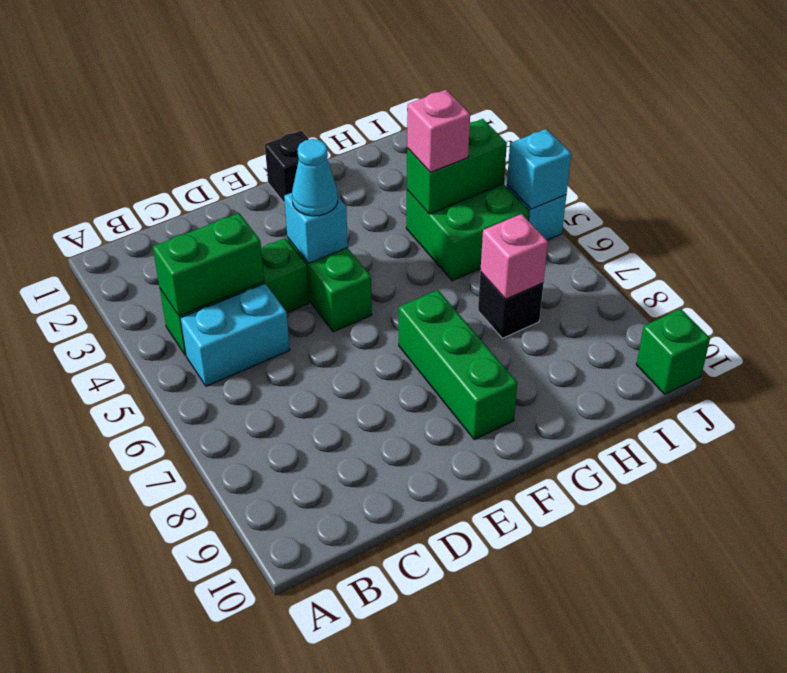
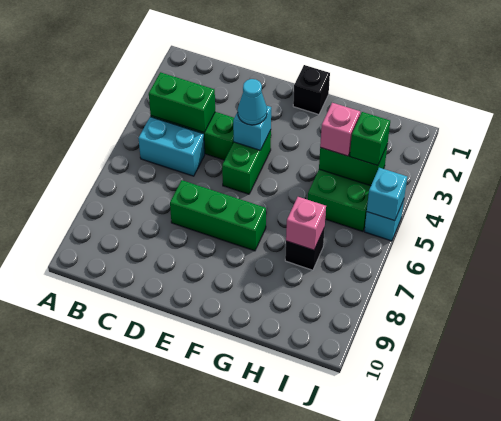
green brick F7:F9 level 1 -> green brick D7:F7 level 1
green brick J10 level 1 -> green brick I4 level 3

